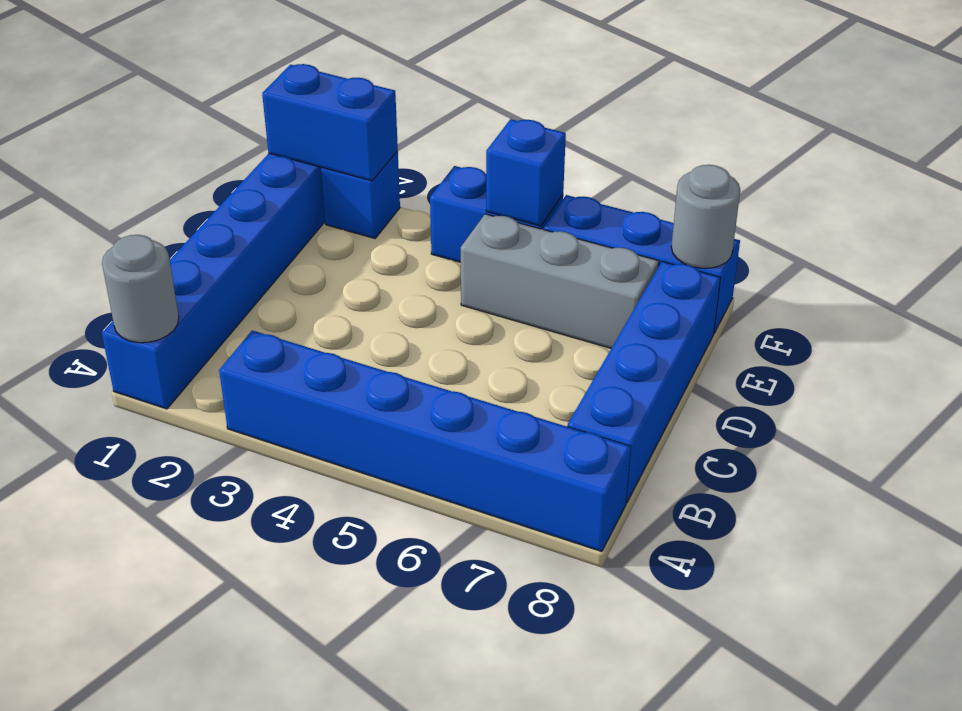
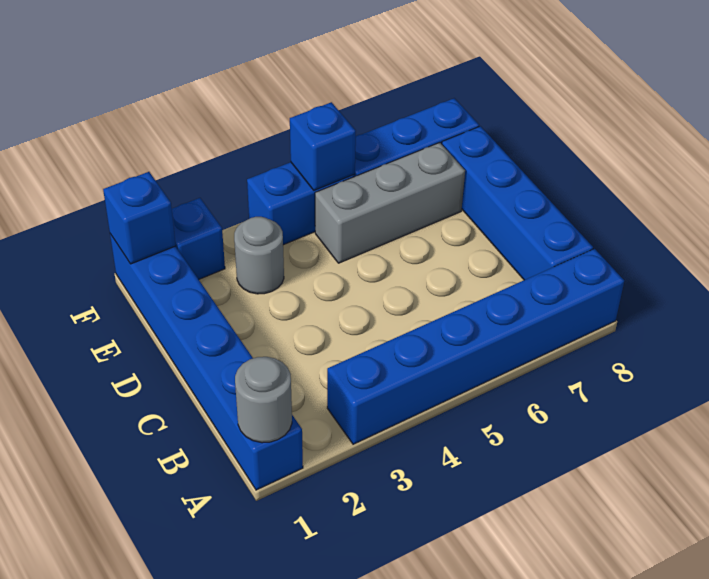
blue brick F1:F2 level 2 -> blue brick F1 level 2
grey round brick F8 level 2 -> grey round brick E3 level 1

